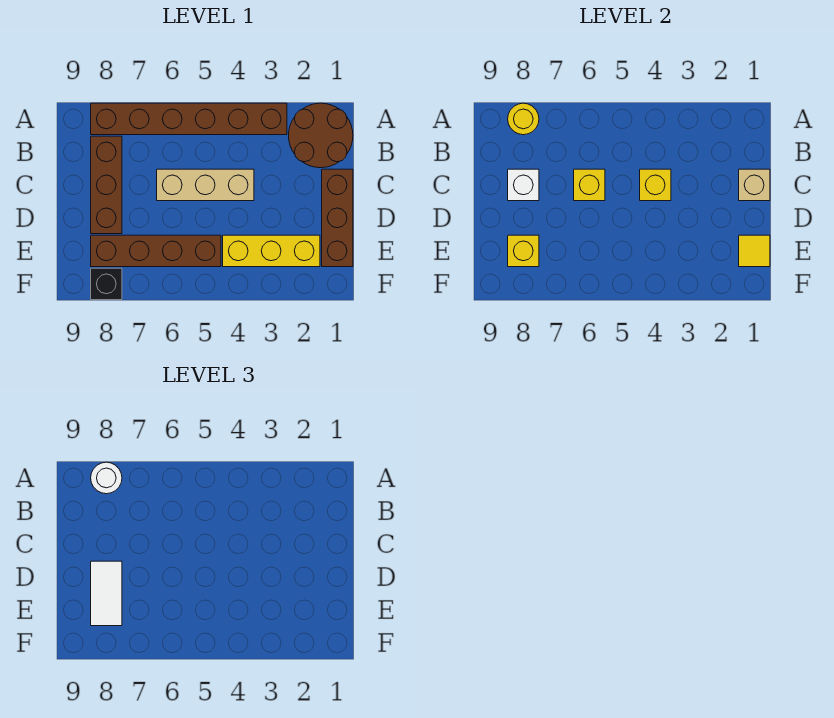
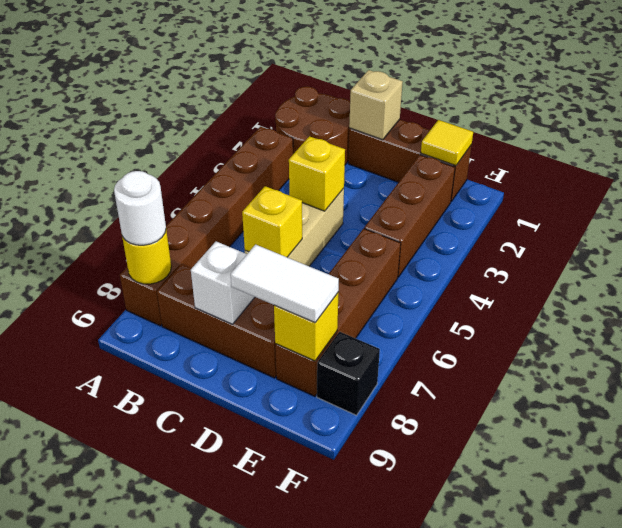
yellow brick E2:E4 level 1 -> brown brick E2:E4 level 1

